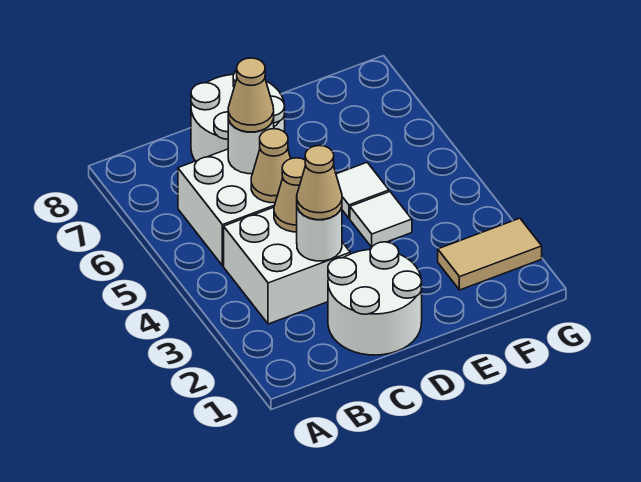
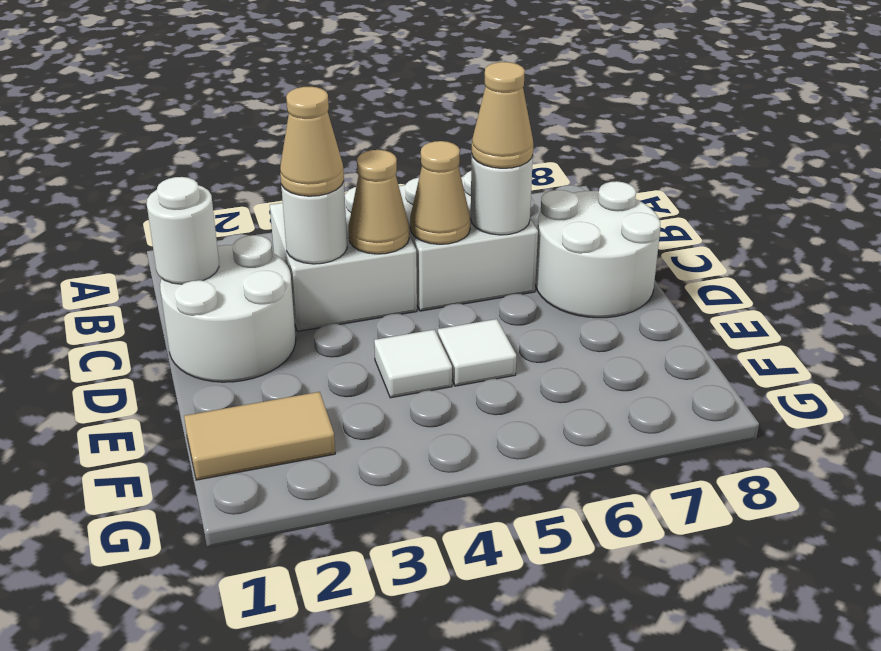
none -> white round brick C1 level 2
tan tile F2:G2 level 1 -> tan tile F1:F2 level 1

